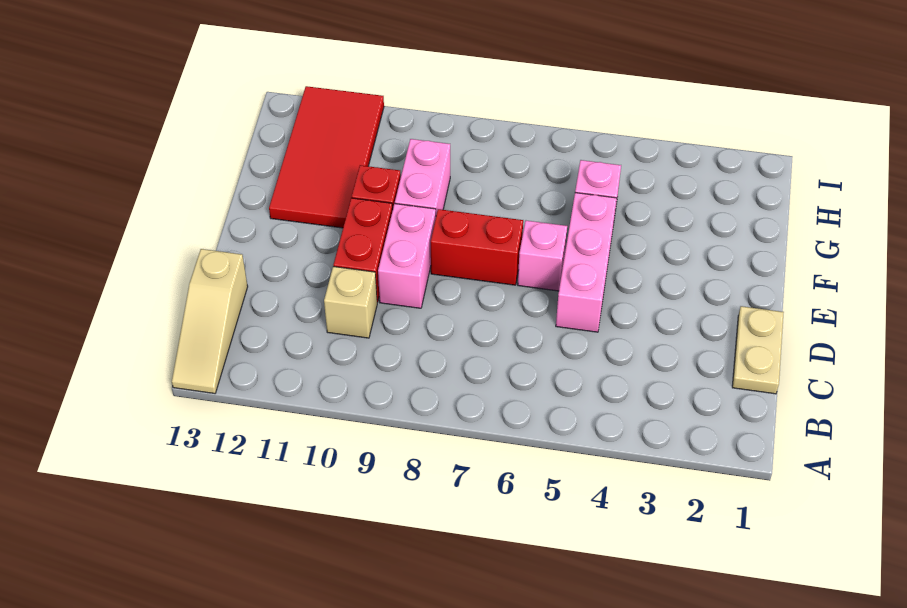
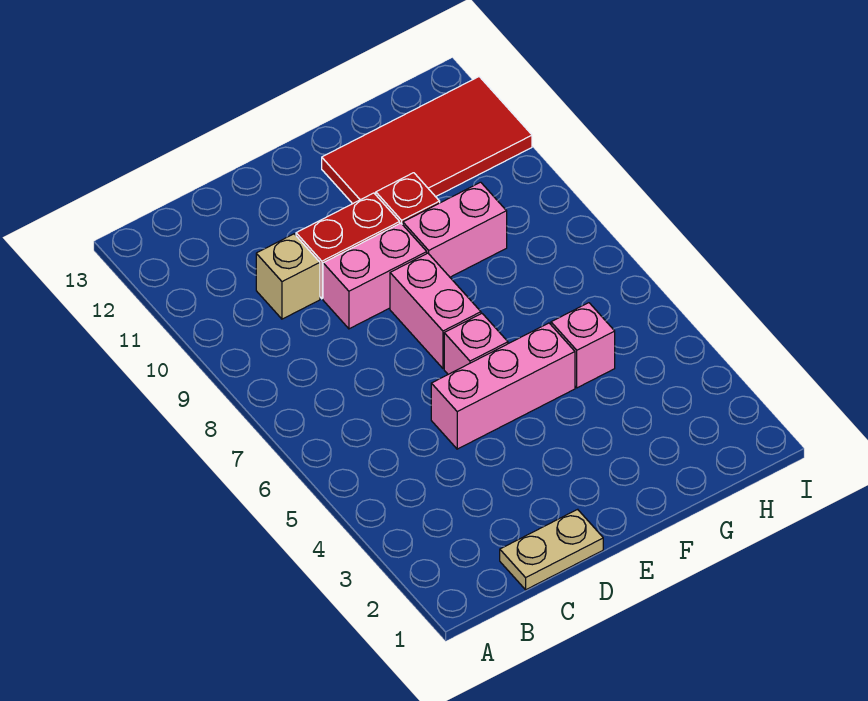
tan slope A13:C13 level 1 top C -> none
red brick E7:E8 level 1 -> pink brick E7:E8 level 1

